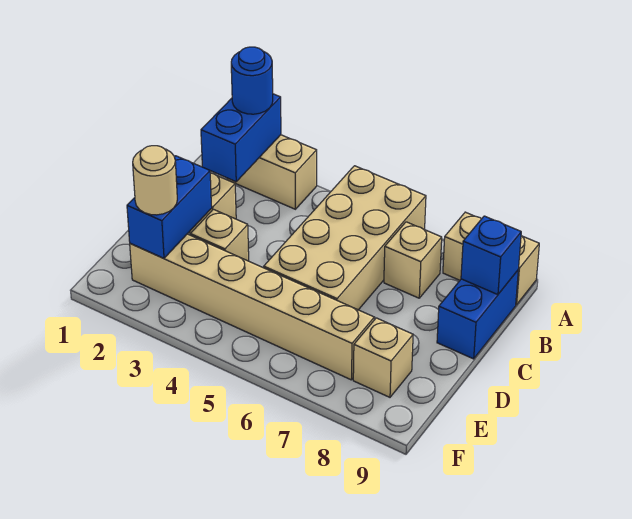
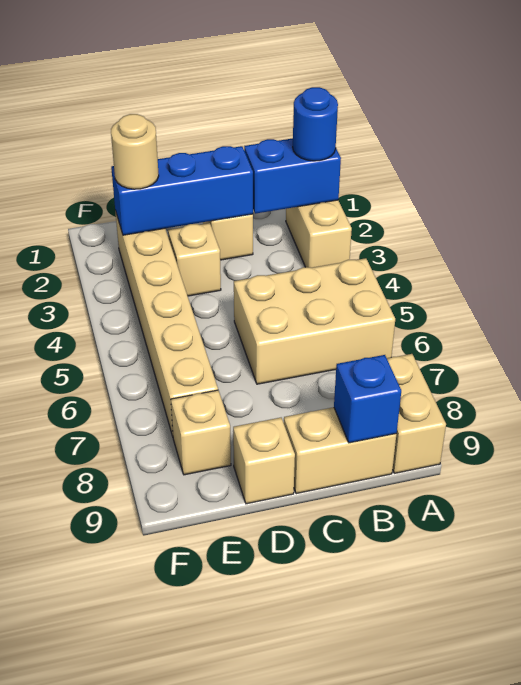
tan brick A5:D6 level 1 -> tan brick A5:C6 level 1
tan brick B7 level 1 -> tan brick D9 level 1
blue brick B9:C9 level 1 -> tan brick B9:C9 level 1
blue brick D2:E2 level 2 -> blue brick C2:E2 level 2

